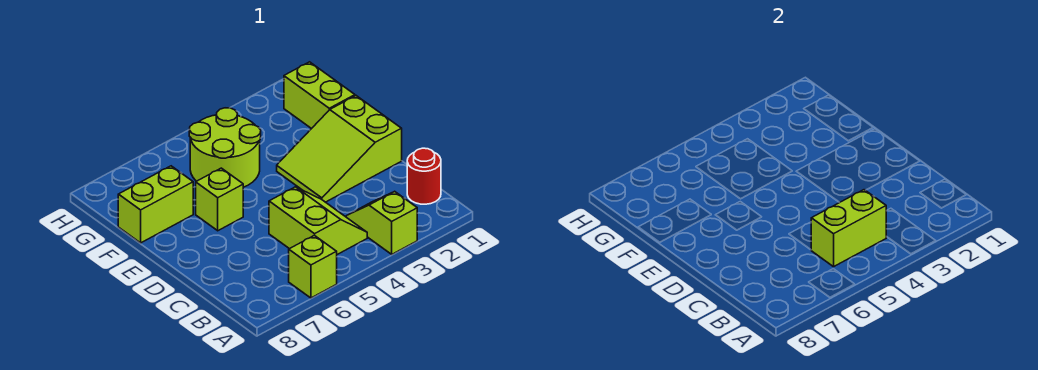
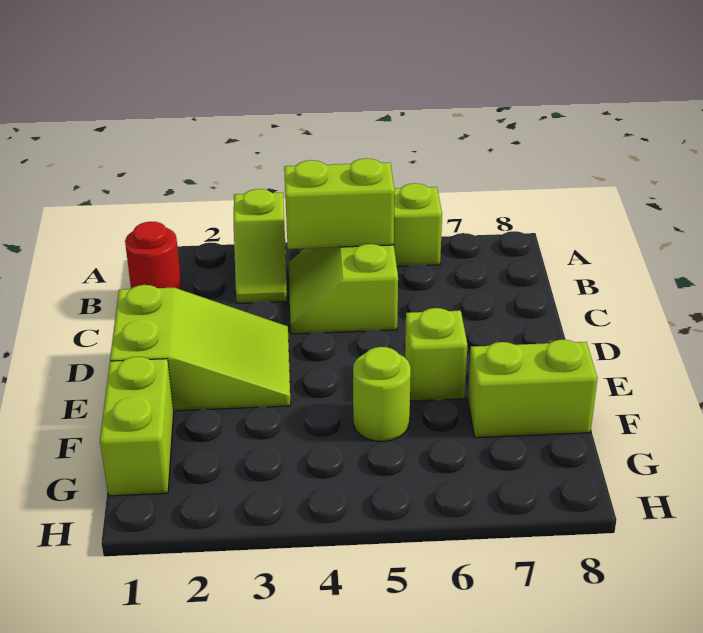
lime round brick F4:G5 level 1 -> lime round brick F5 level 1

